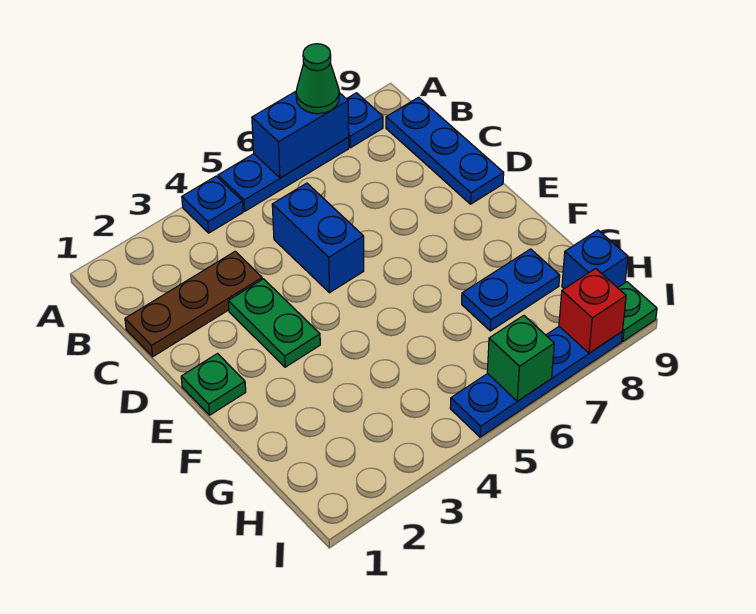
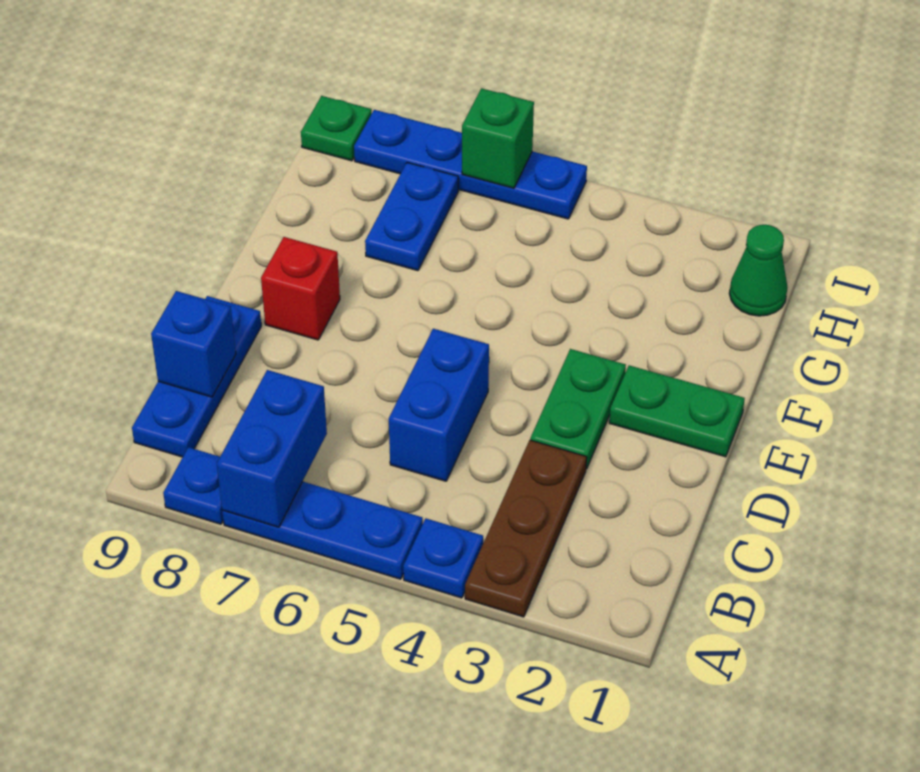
blue brick A6:A7 level 2 -> blue brick A7:B7 level 2
green cone A7 level 3 -> green cone H1 level 1
brown plate C1:C3 level 1 -> brown plate A3:C3 level 1
green plate E1 level 1 -> green plate E1:E2 level 1
blue plate G7:G8 level 1 -> blue plate G7:H7 level 1
blue brick H9 level 1 -> blue brick C9 level 2
red brick I8 level 2 -> red brick E8 level 1

